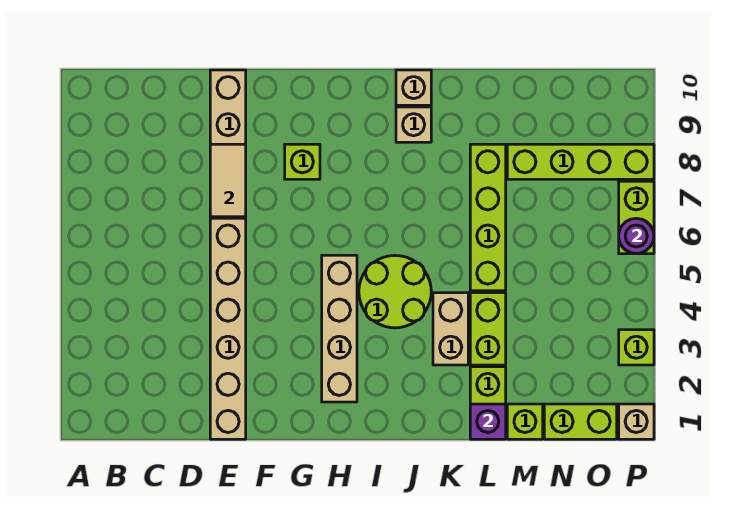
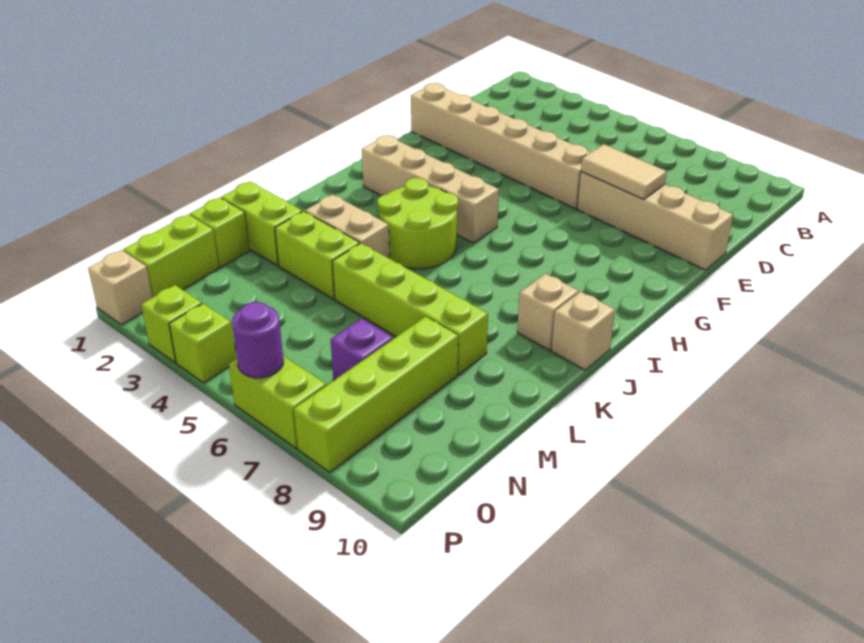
lime brick G8 level 1 -> lime brick P4 level 1
purple brick L1 level 2 -> purple brick N7 level 1

